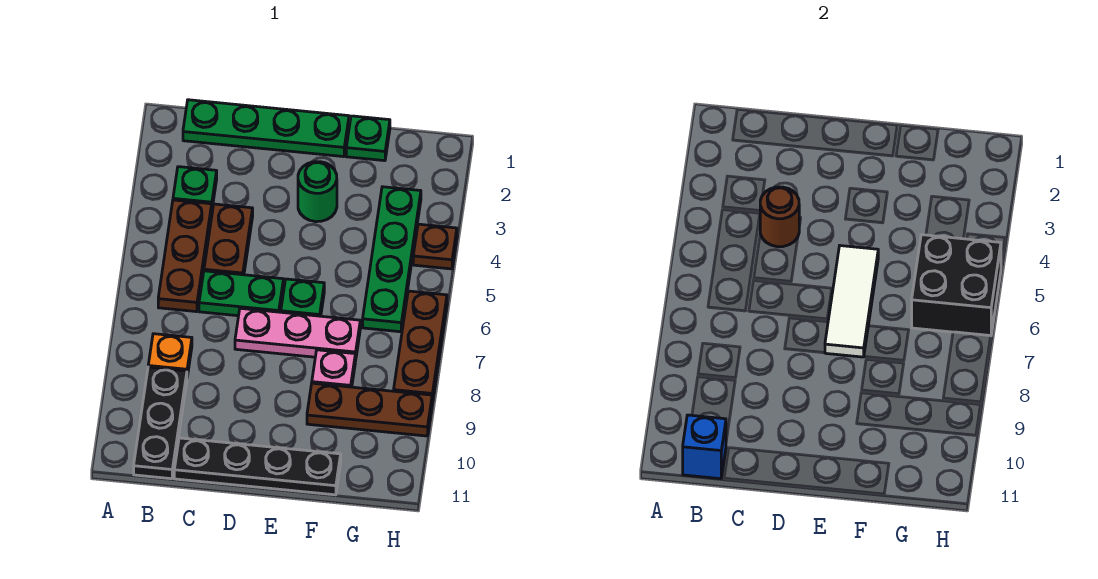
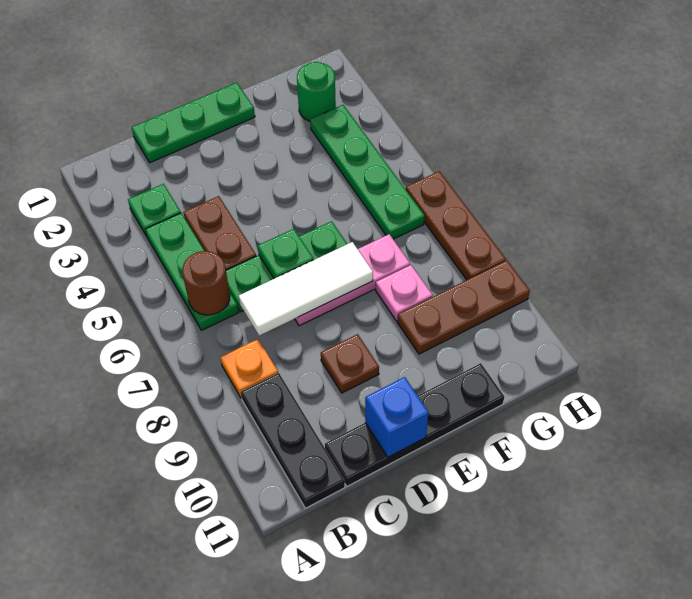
green plate B1:E1 level 1 -> green plate C1:E1 level 1
brown plate B4:B6 level 1 -> green plate B4:B6 level 1
blue brick B11 level 2 -> blue brick D11 level 2
brown round brick C4 level 2 -> brown round brick B6 level 2
green round brick E3 level 1 -> green round brick G2 level 1
white tile E5:E7 level 2 -> white tile C7:E7 level 2
green plate F1 level 1 -> green plate D6 level 2
black brick G5:H6 level 2 -> none
brown plate H4 level 1 -> brown plate D9 level 1

